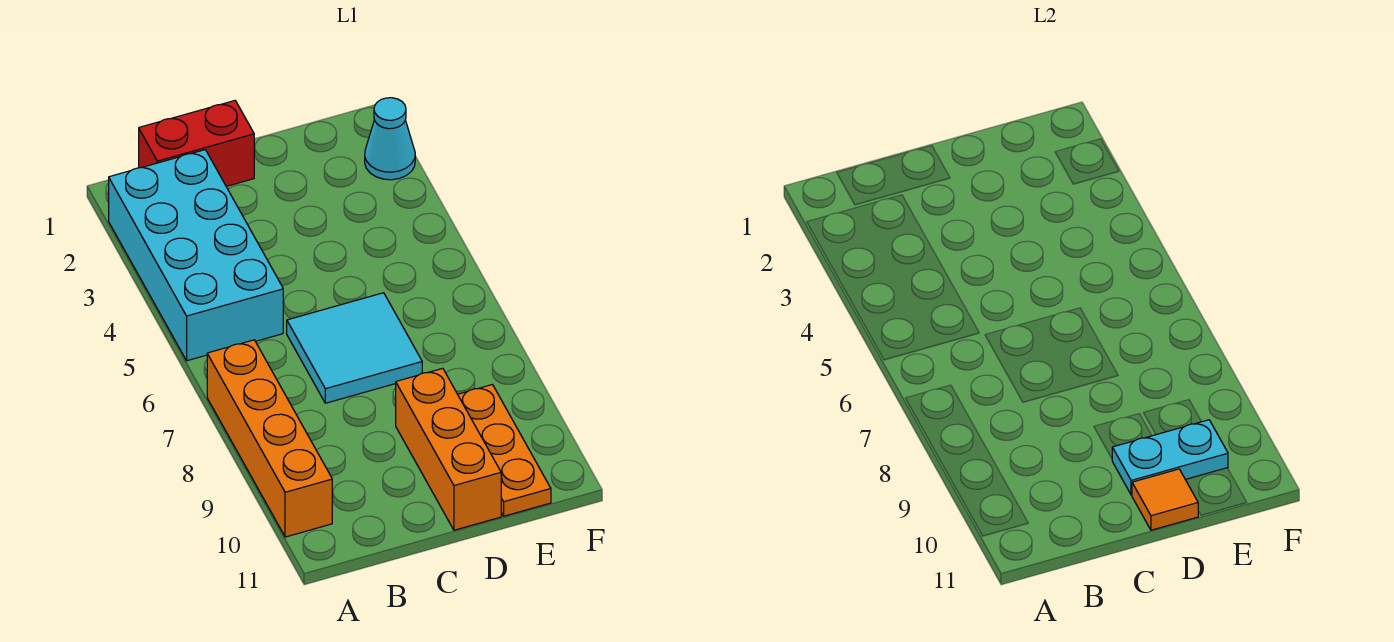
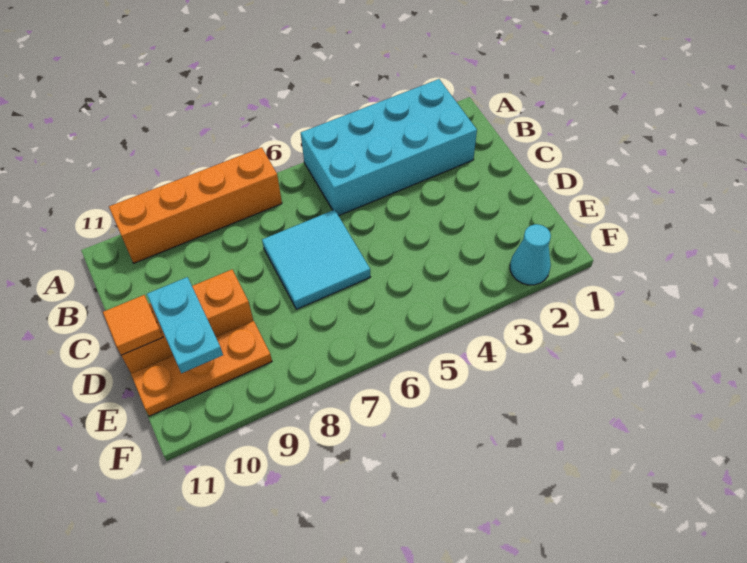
red brick B1:C1 level 1 -> none

